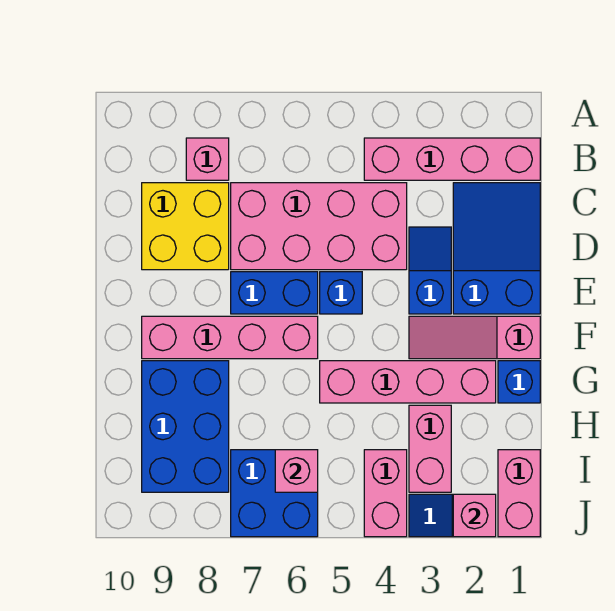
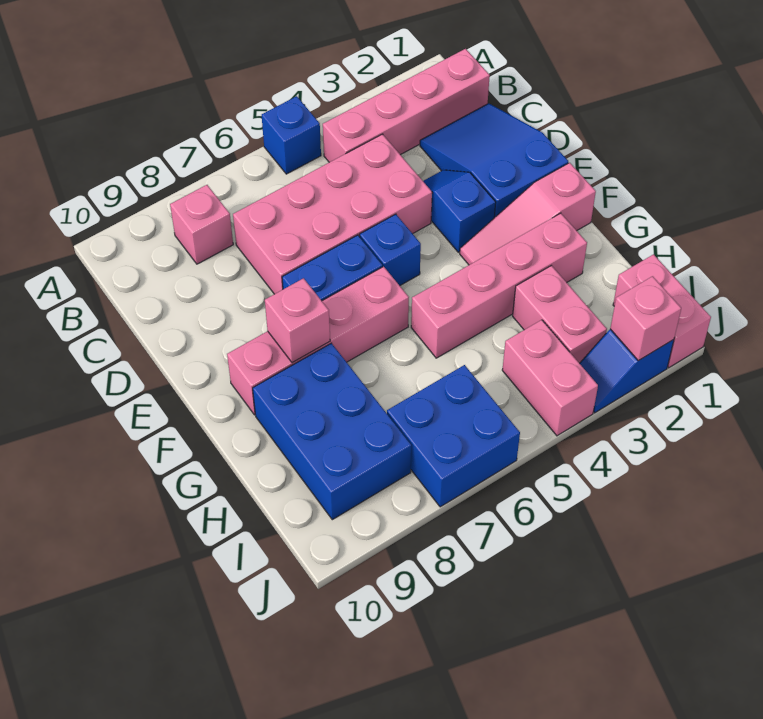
yellow brick C8:D9 level 1 -> none
blue brick G1 level 1 -> blue brick A5 level 1
pink brick I6 level 2 -> pink brick F8 level 2

